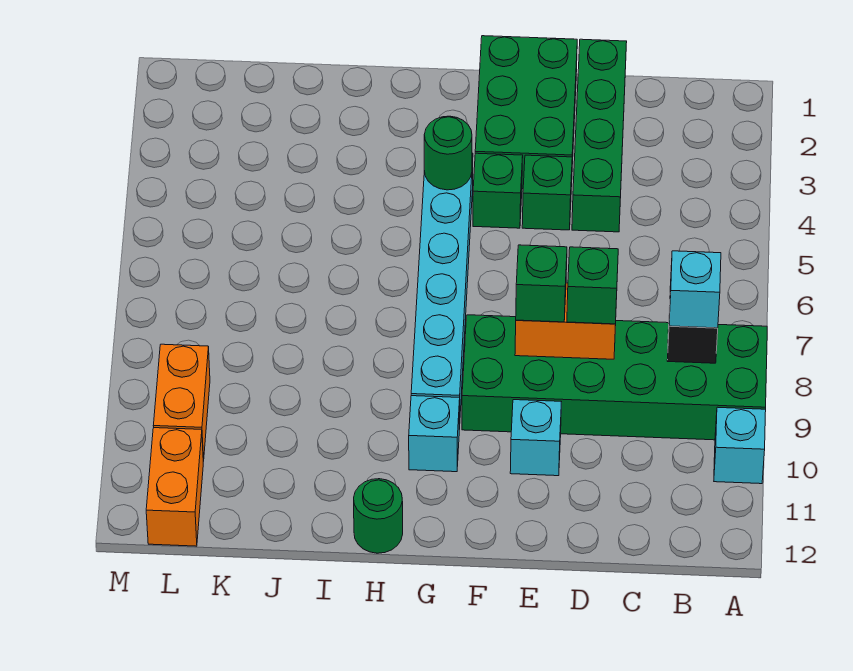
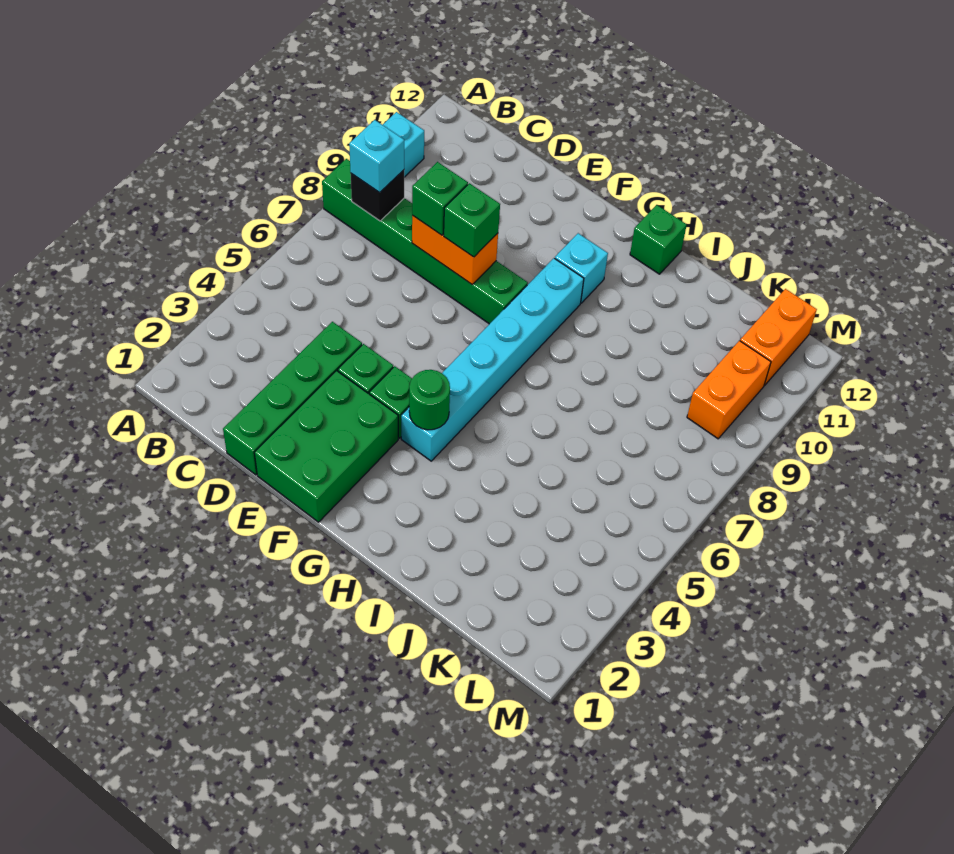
green brick A8:F9 level 1 -> green brick A8:F8 level 1
cyan brick E10 level 1 -> none
green round brick H12 level 1 -> green brick H12 level 1

